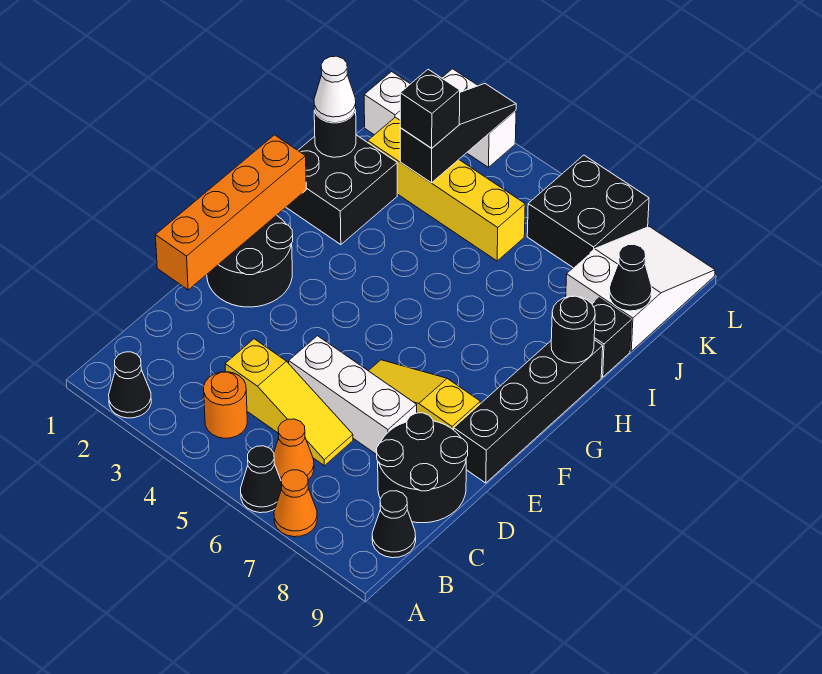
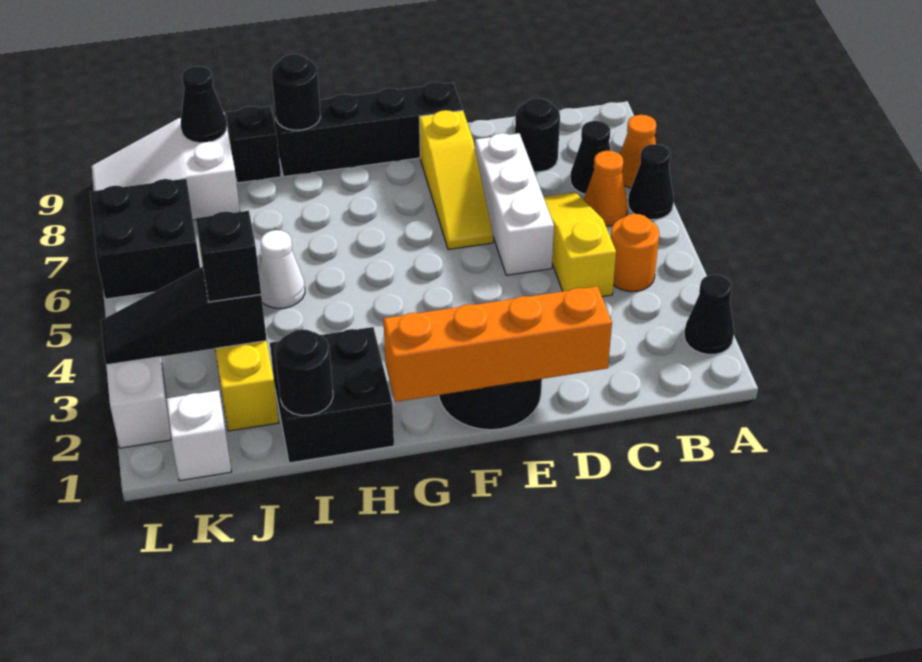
black cone B9 level 1 -> black cone B7 level 1
black round brick C8:D9 level 1 -> black round brick C8 level 1
white cone I1 level 3 -> white cone I5 level 1

